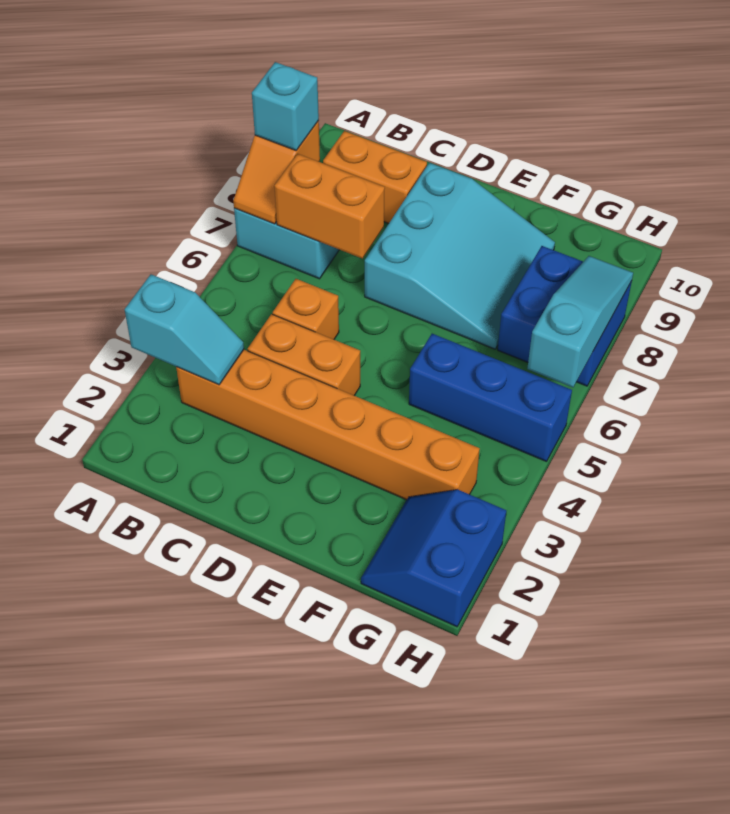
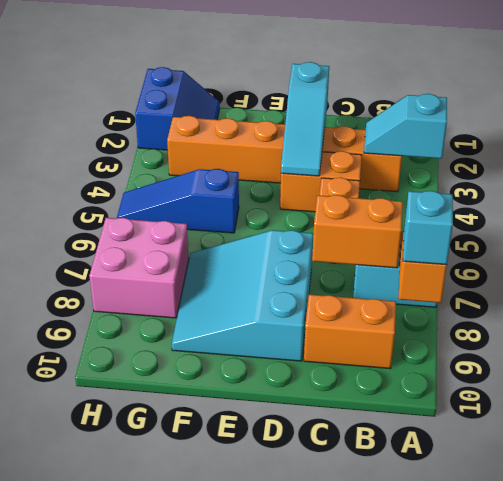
blue brick F5:H5 level 1 -> blue slope F5:H5 level 1 top F
blue brick G7:H8 level 1 -> pink brick G7:H8 level 1
cyan slope H6:H8 level 2 top 6 -> cyan slope D2:D4 level 2 top 2

